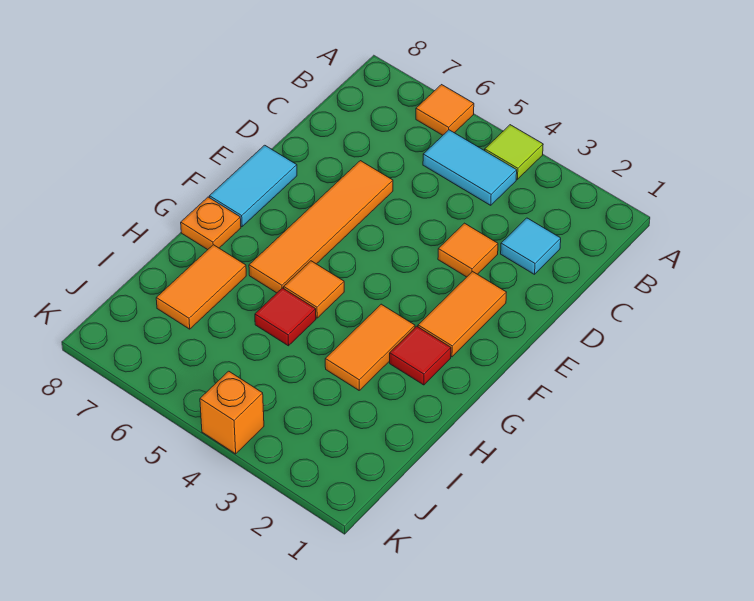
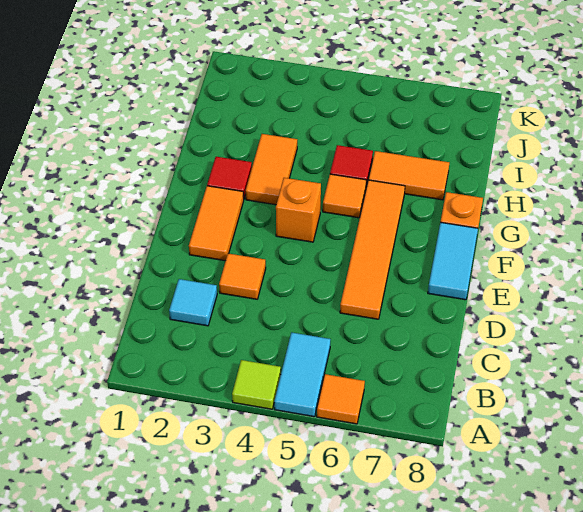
cyan tile B4:B5 level 1 -> cyan tile A5:B5 level 1
orange tile H7:I7 level 1 -> orange tile H6:H7 level 1
orange brick K4 level 1 -> orange brick F4 level 1

